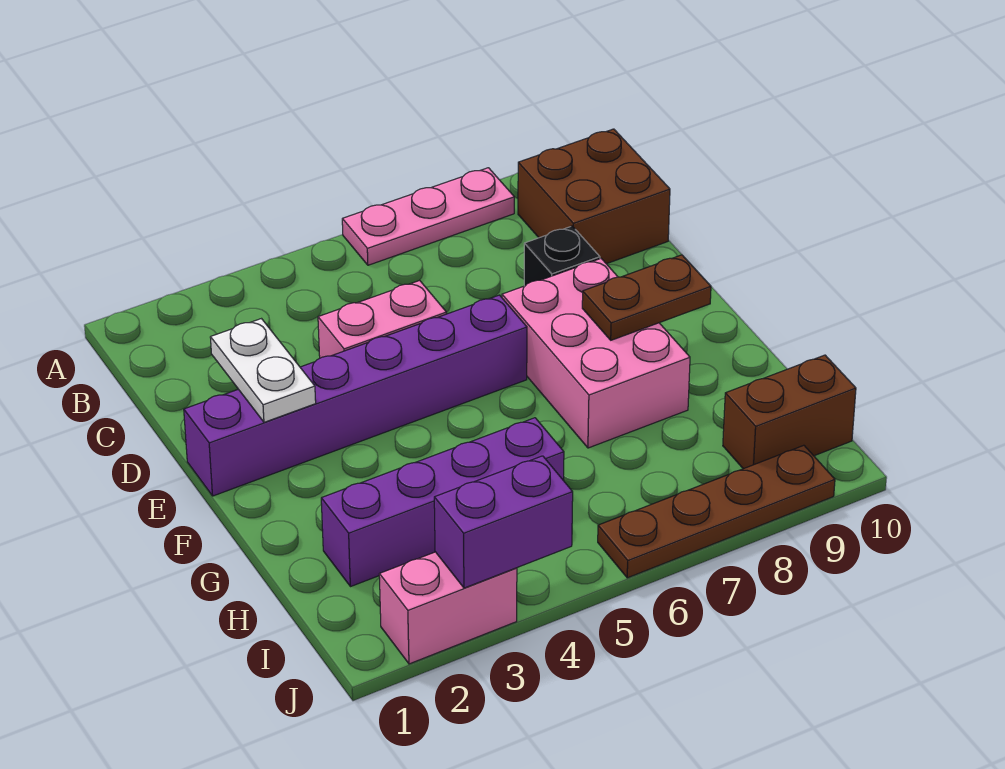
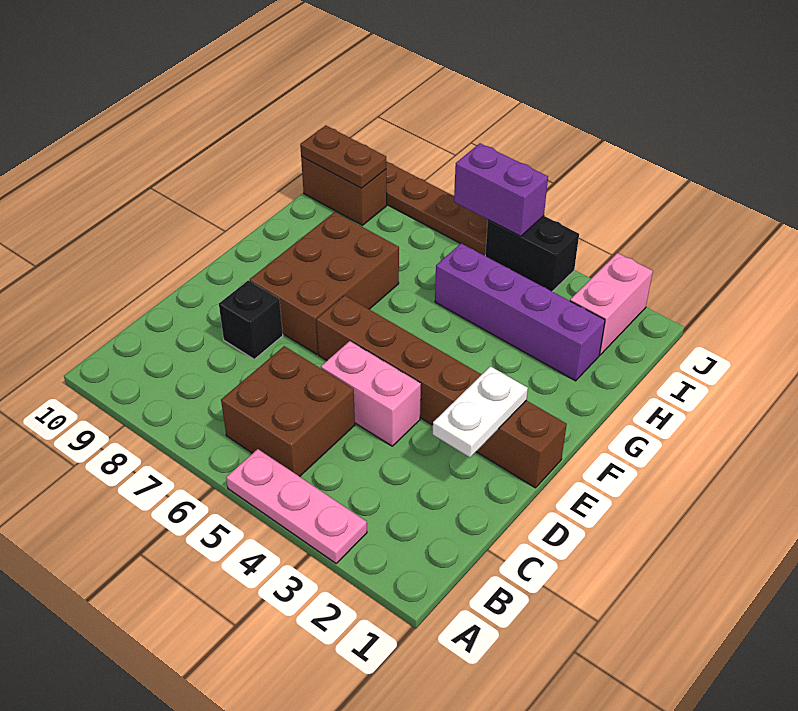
pink plate A6:A8 level 1 -> pink plate A3:A5 level 1
brown brick B9:C10 level 1 -> brown brick B5:C6 level 1
purple brick E1:E6 level 1 -> brown brick E1:E6 level 1
pink brick E7:G8 level 1 -> brown brick E7:G8 level 1
brown plate F8:F9 level 2 -> brown plate I9:I10 level 2
pink brick J2:J3 level 1 -> pink brick I2:J2 level 1
purple brick J3:J4 level 2 -> purple brick J5:J6 level 2
none -> black brick J4:J5 level 1

